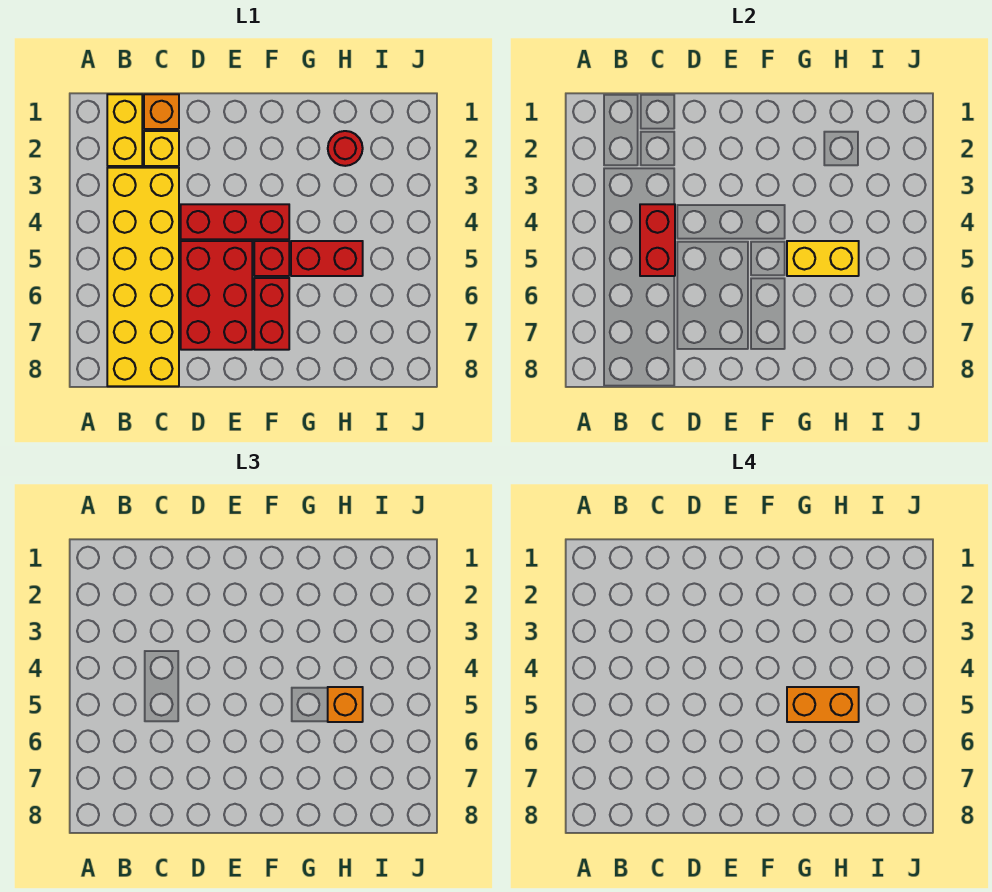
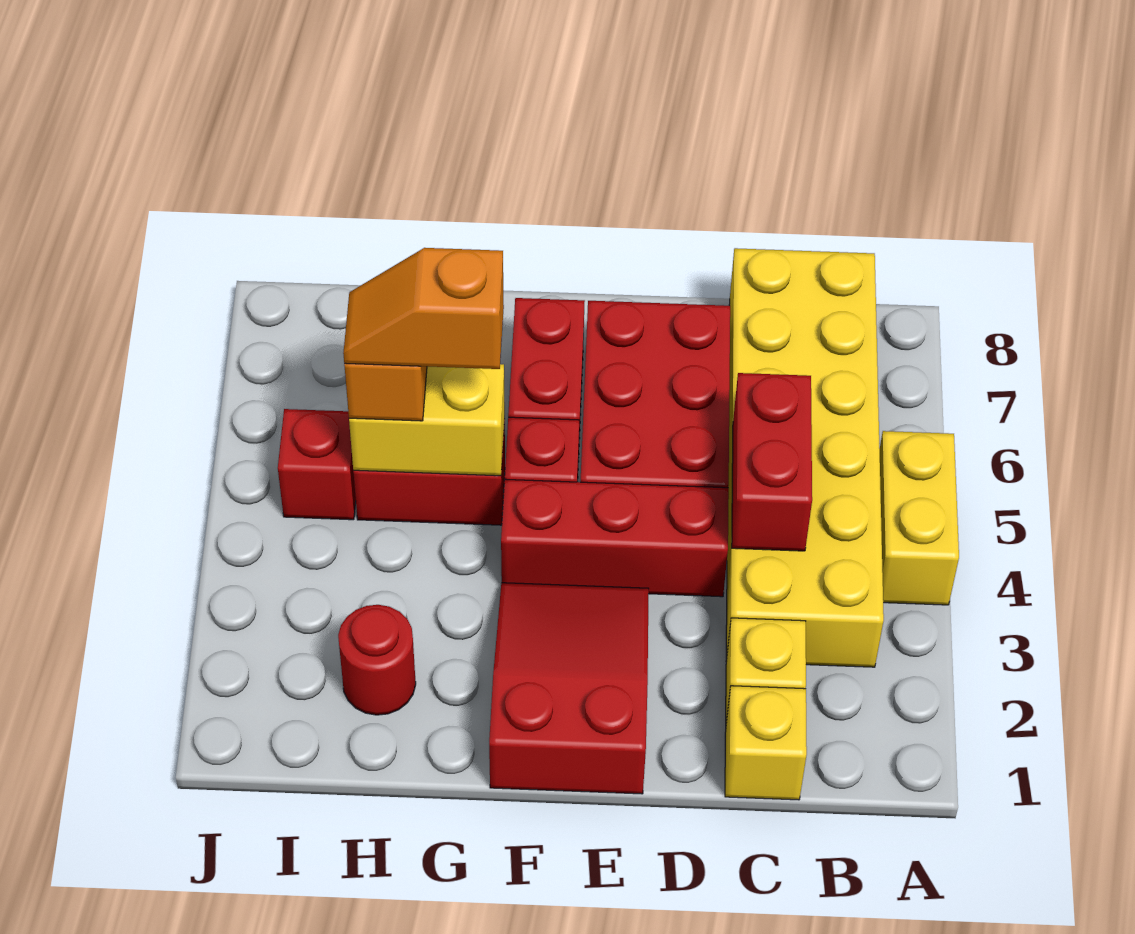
yellow brick B1:B2 level 1 -> yellow brick A4:A5 level 1
orange brick C1 level 1 -> yellow brick C1 level 1
none -> red slope E1:F3 level 1 top 1
orange brick G5:H5 level 4 -> orange slope G5:H5 level 4 top G
none -> red brick I5 level 1

